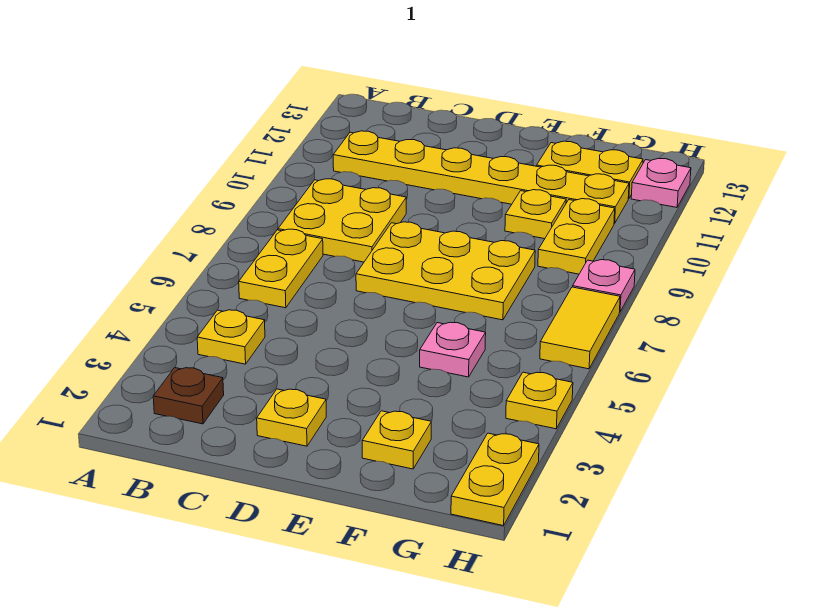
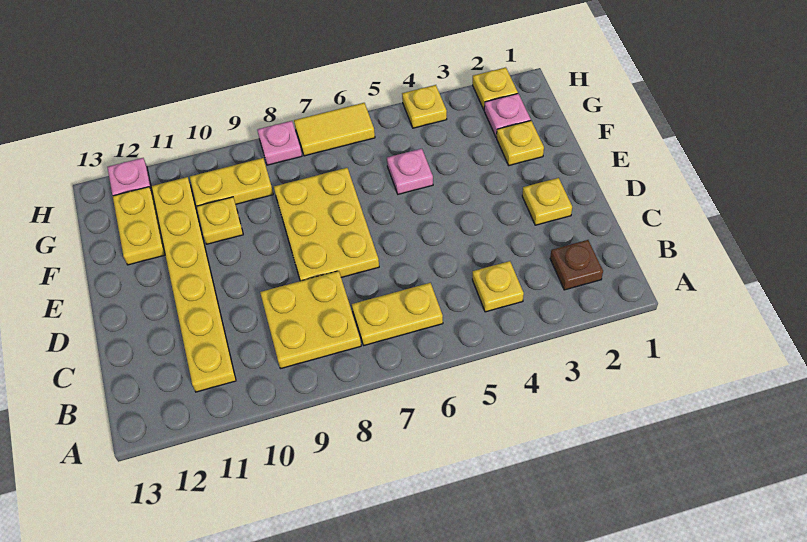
none -> pink plate G2 level 1
yellow plate H1:H2 level 1 -> yellow plate H2 level 1

